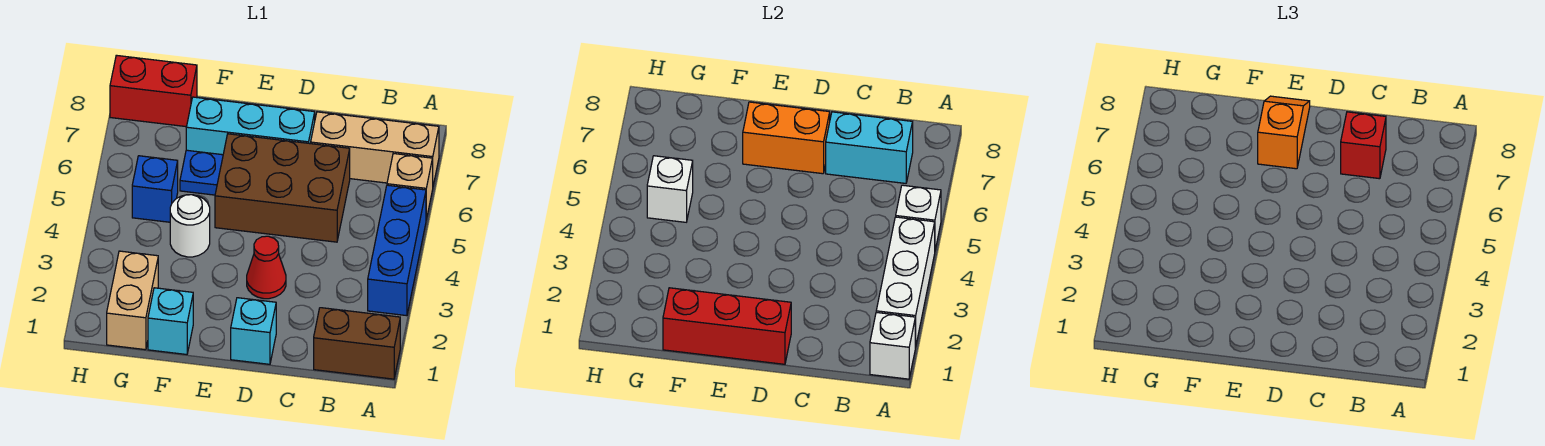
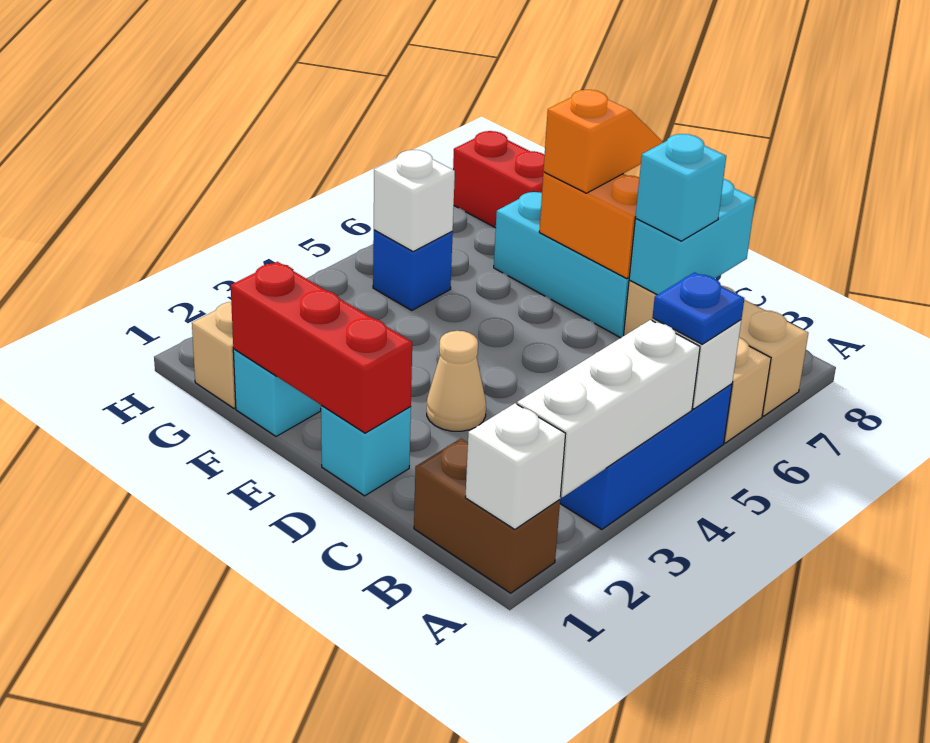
cyan brick B7:C7 level 2 -> cyan brick C7:C8 level 2
brown brick C5:E6 level 1 -> none
red brick C7 level 3 -> cyan brick C7 level 3
red cone D3 level 1 -> tan cone D3 level 1
white round brick F4 level 1 -> none
blue plate F6 level 1 -> blue plate A5 level 3

